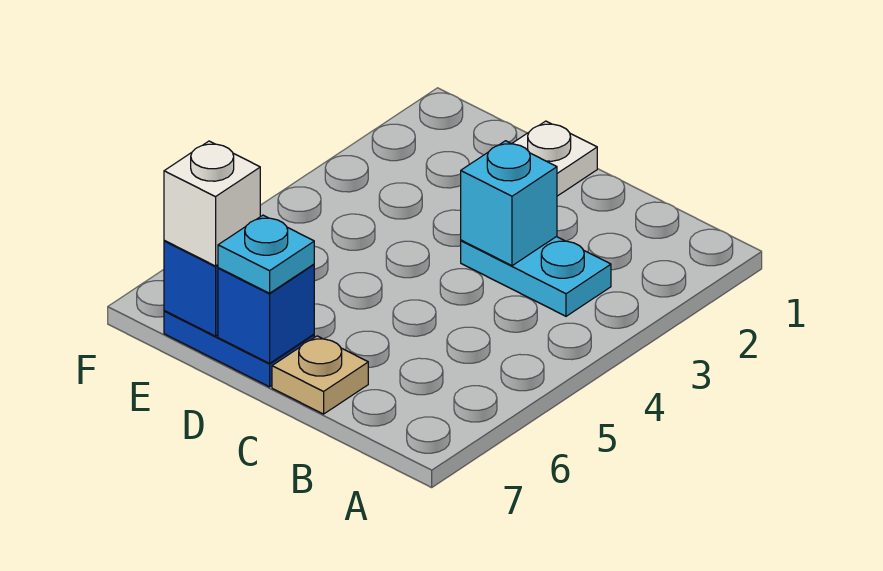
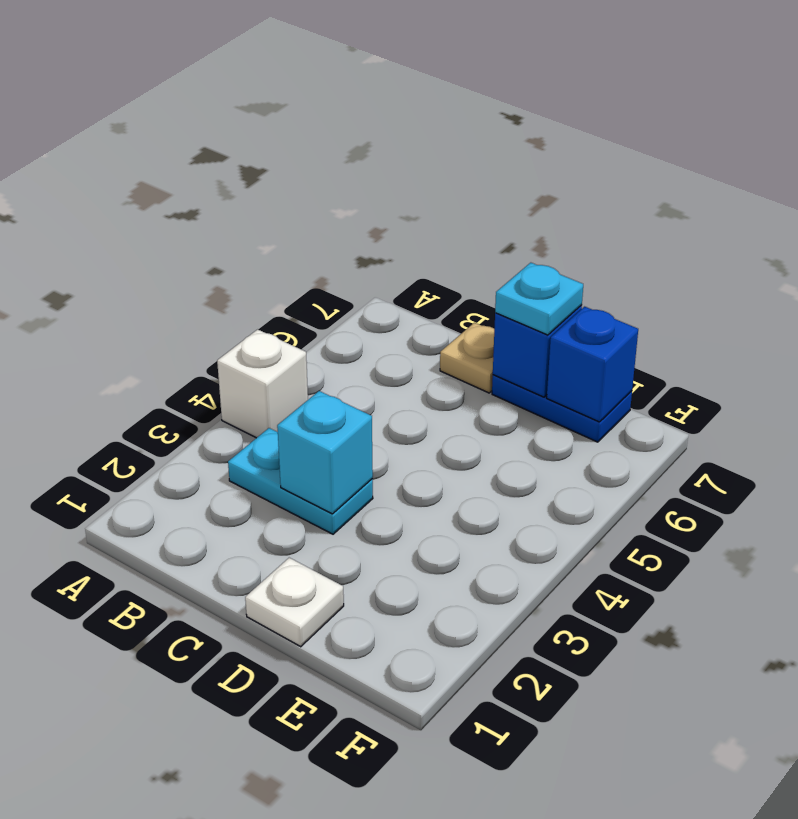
white brick E7 level 3 -> white brick A4 level 1

